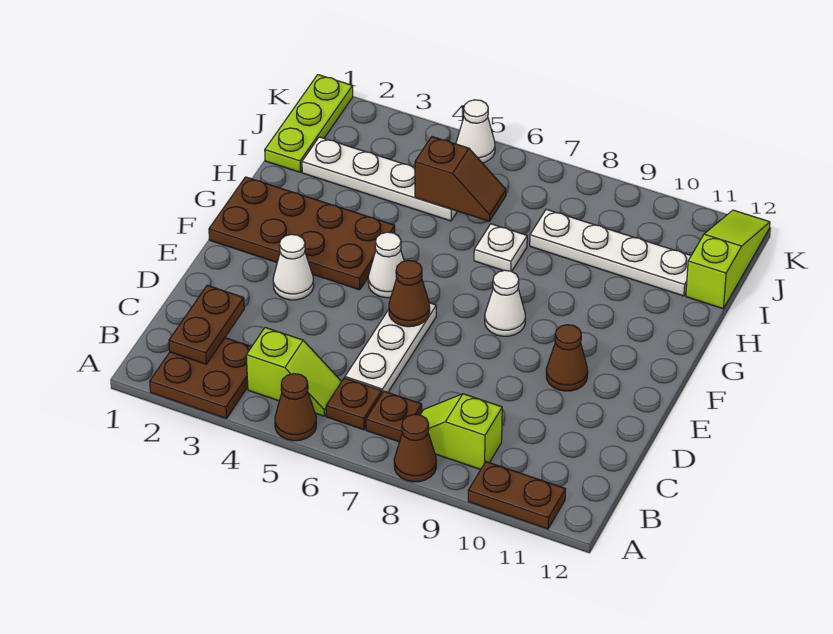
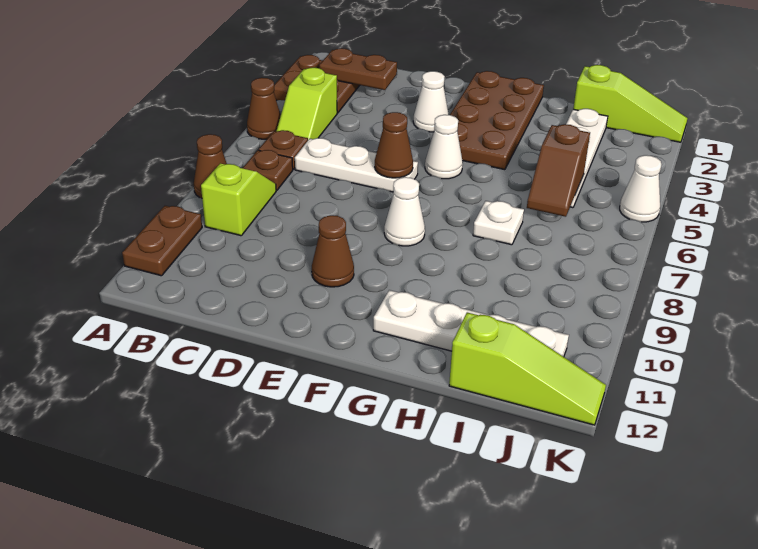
lime plate I1:K1 level 1 -> lime slope I1:K1 level 1 top I
white plate I8:I11 level 1 -> white plate G11:J11 level 1

